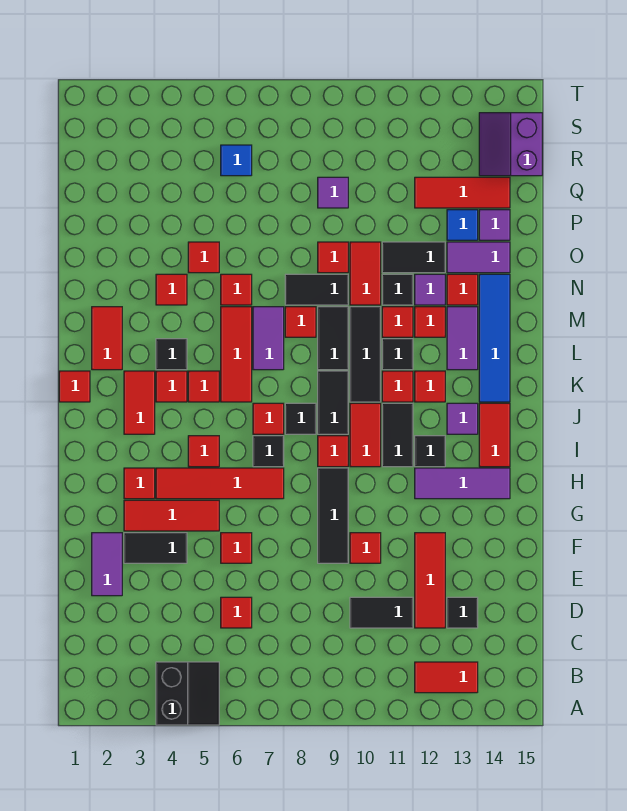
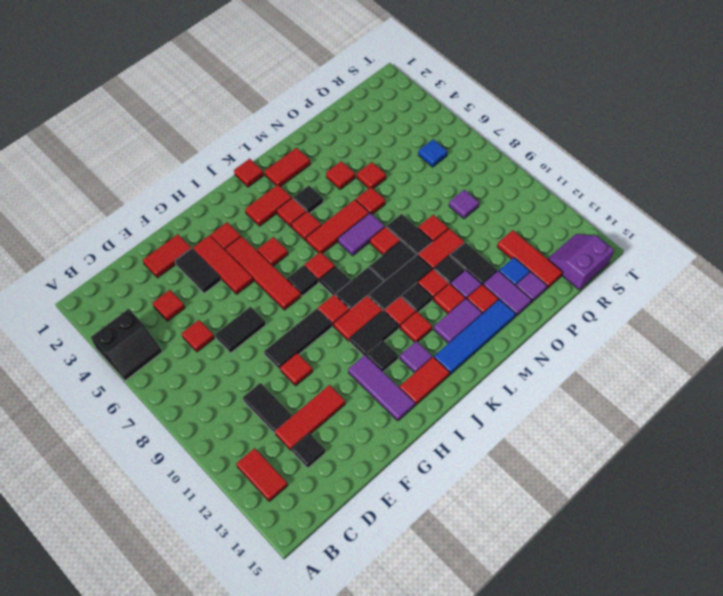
purple tile E2:F2 level 1 -> red tile E2:F2 level 1
none -> black tile E7:F7 level 1
red tile F6 level 1 -> red tile D4 level 1

